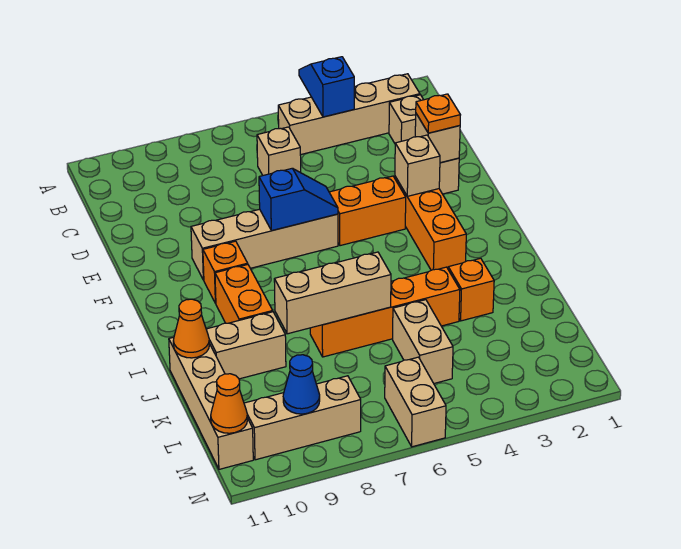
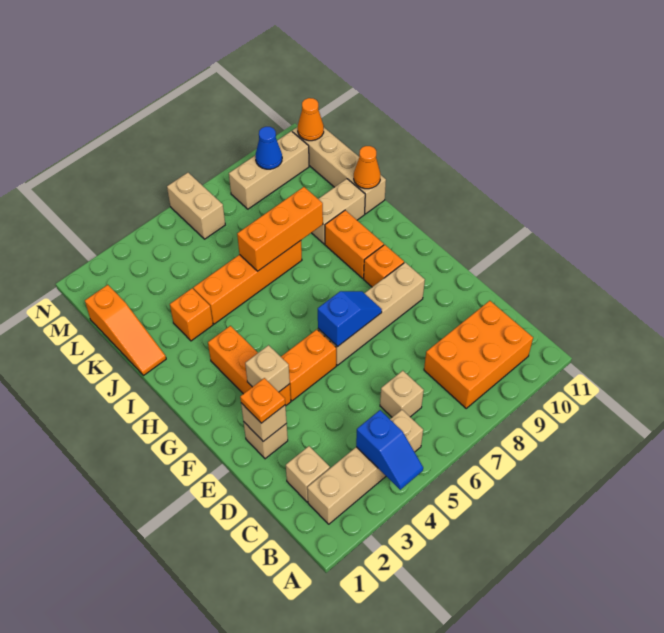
none -> orange brick B8:C10 level 1
blue slope F6:F7 level 2 top 7 -> blue slope F6:F7 level 2 top 6
none -> orange slope J1:L1 level 1 top L
tan brick J6:J8 level 2 -> orange brick J6:J8 level 2
tan brick K5:L5 level 1 -> none

